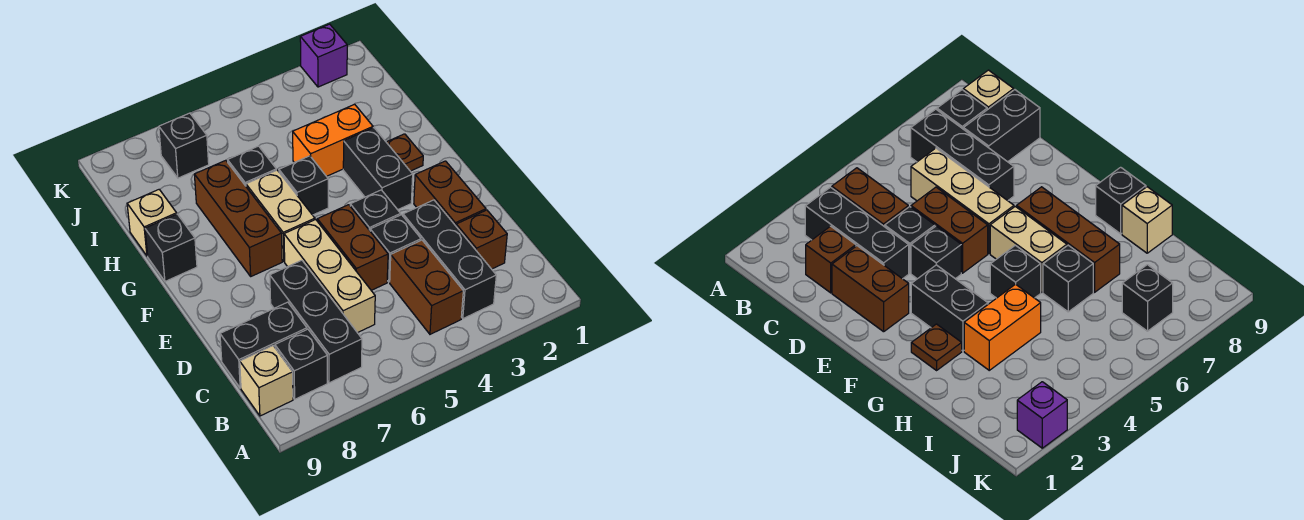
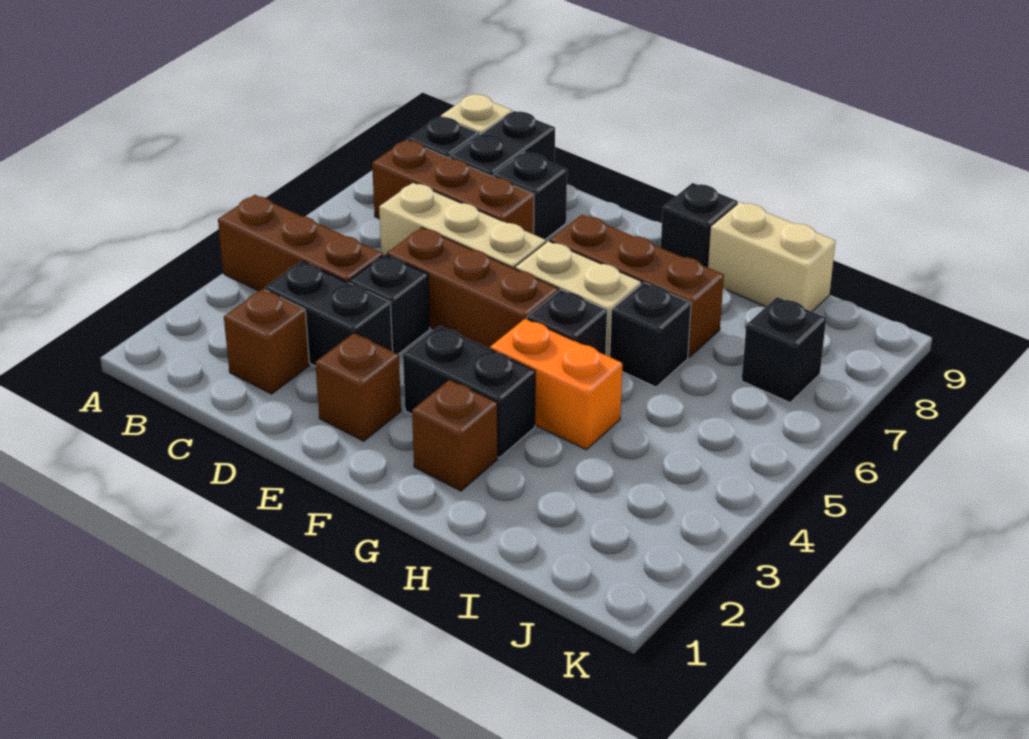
black brick B3:D3 level 1 -> black brick C3:D3 level 1
brown brick B4:C4 level 1 -> brown brick A4:C4 level 1
black brick B7:D7 level 1 -> brown brick B7:D7 level 1
brown brick D2:E2 level 1 -> brown brick E2 level 1
brown brick D5:E5 level 1 -> brown brick D5:F5 level 1
black brick E4 level 1 -> black brick D8 level 1
brown plate G2 level 1 -> brown brick G2 level 1
orange brick H3:H4 level 1 -> orange brick G4:H4 level 1
tan brick H9 level 1 -> tan brick H9:I9 level 1
purple brick K2 level 1 -> none

